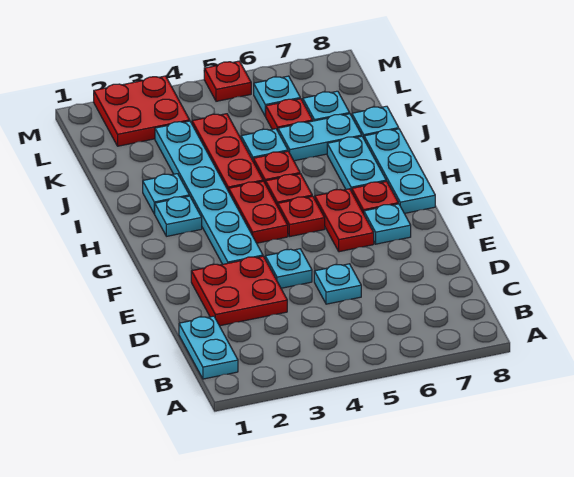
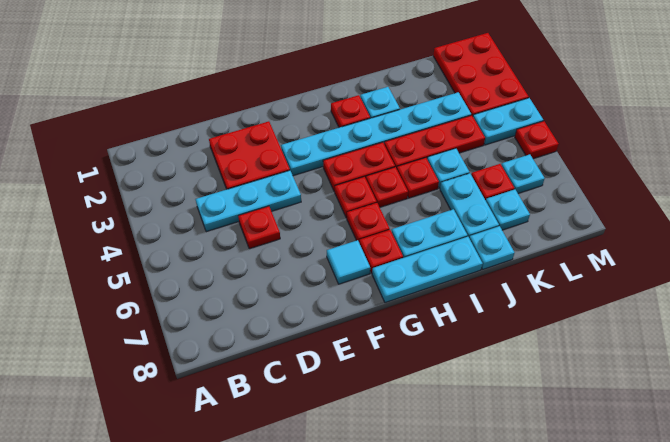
cyan plate B1:C1 level 1 -> cyan plate L4:M4 level 1
cyan plate D5 level 1 -> red plate D5 level 1
cyan plate E4 level 1 -> cyan plate C4:E4 level 1
red plate F6:G6 level 1 -> red plate G6 level 1
cyan plate F7 level 1 -> cyan tile F7 level 1
cyan plate H2 level 1 -> red plate H2 level 1
red plate L2:M3 level 1 -> red plate L1:M3 level 1

